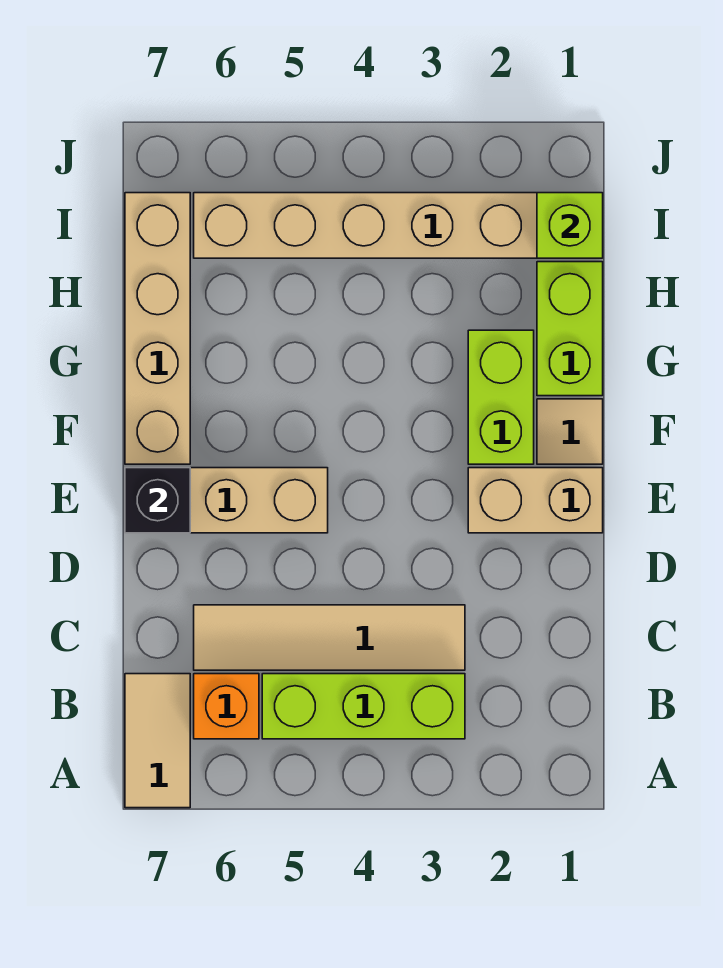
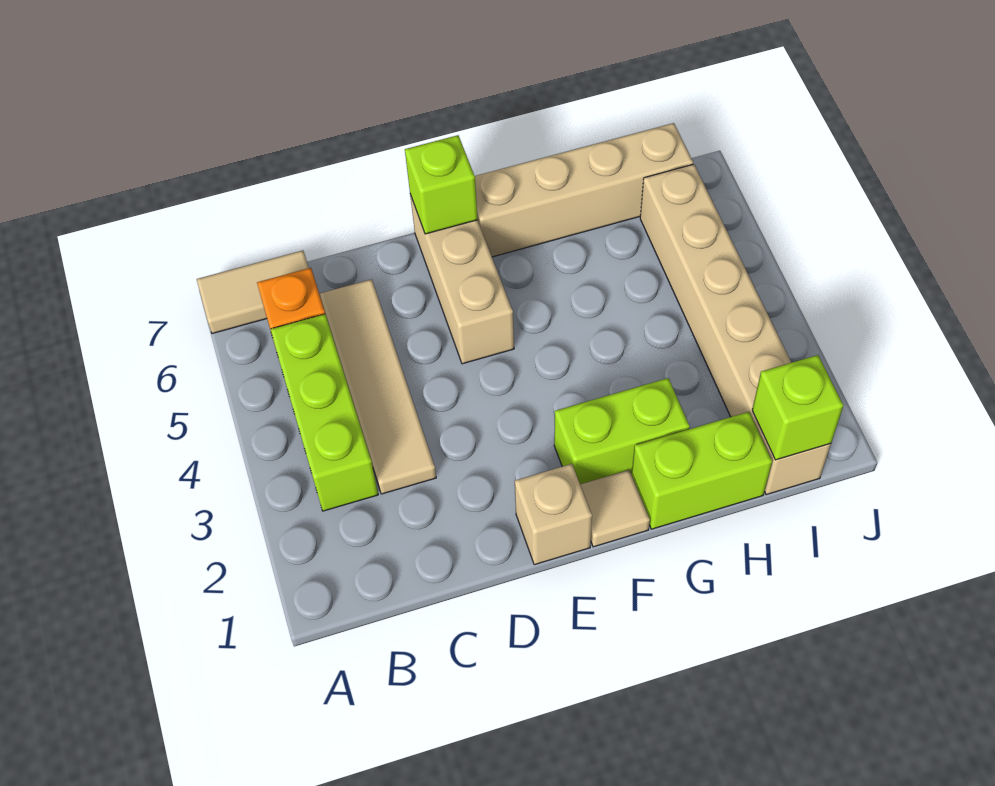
tan brick E1:E2 level 1 -> tan brick E1 level 1
black brick E7 level 2 -> lime brick E7 level 2

